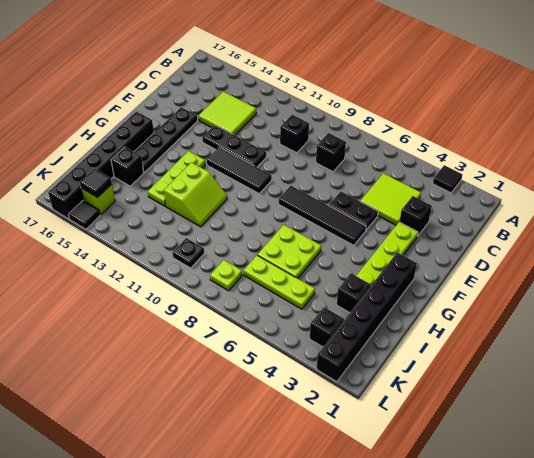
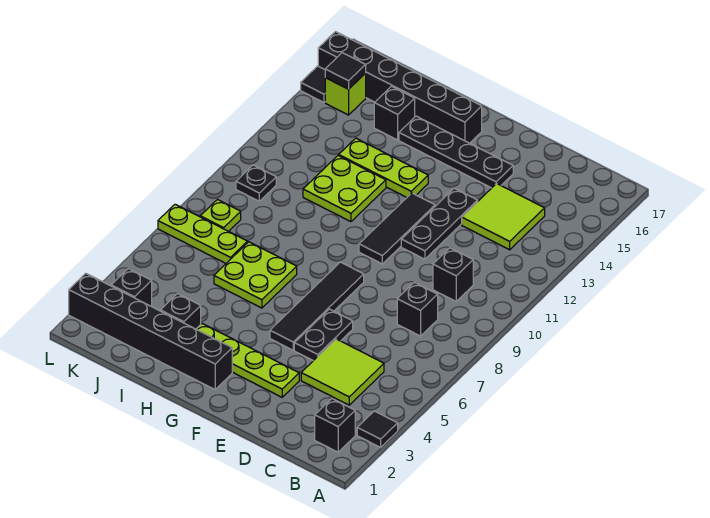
black brick D3 level 1 -> black brick B2 level 1
lime slope H11:I12 level 1 top 12 -> lime plate H11:I12 level 1
lime plate J5:J7 level 1 -> lime plate J7:L7 level 1

